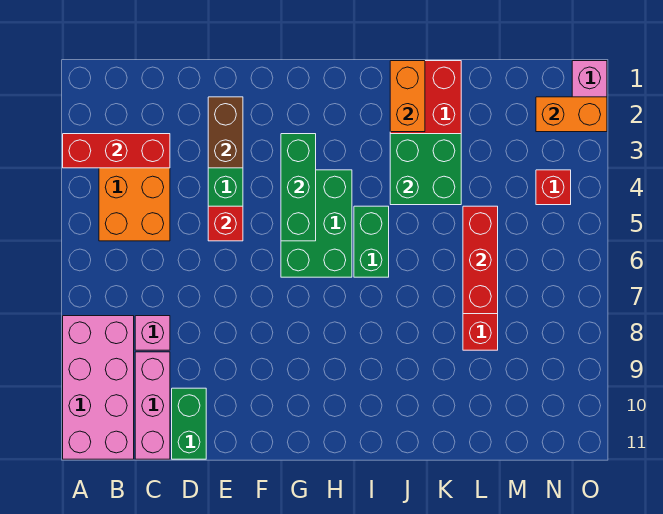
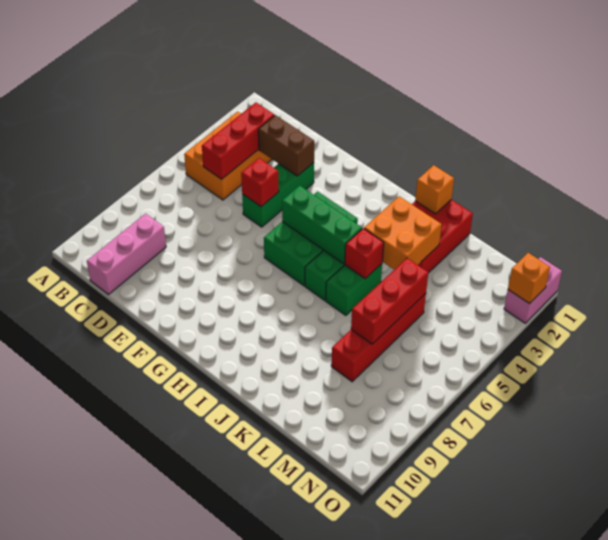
red brick A3:C3 level 2 -> red brick C3:C5 level 2
pink brick A8:B11 level 1 -> none
pink brick C8 level 1 -> none
green brick D10:D11 level 1 -> green brick J5:J6 level 1
brown brick E2:E3 level 2 -> brown brick D3:E3 level 2
green brick G3:G5 level 2 -> green brick G5:I5 level 2
orange brick J1:J2 level 2 -> orange brick J1 level 2
green brick J3:K4 level 2 -> orange brick J3:K4 level 2
orange brick N2:O2 level 2 -> orange brick O2 level 2
red brick N4 level 1 -> red brick J5 level 2

